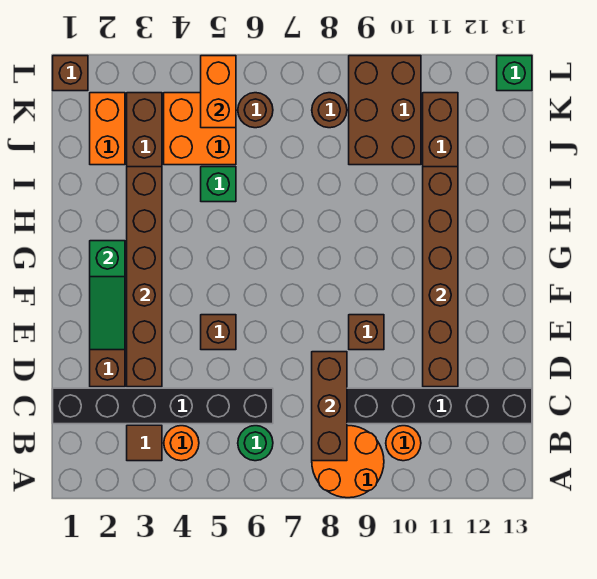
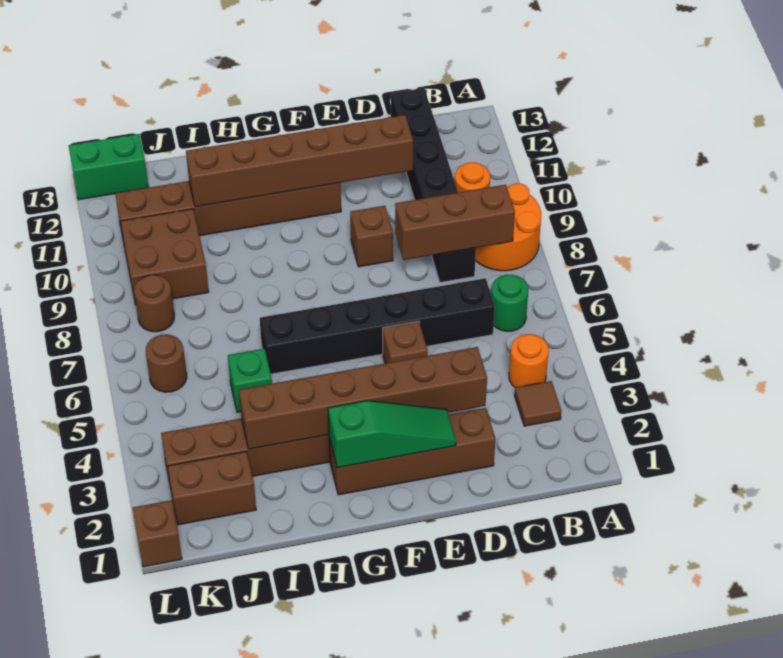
black brick C1:C6 level 1 -> black brick C6:H6 level 1
orange brick J2:K2 level 1 -> brown brick J2:K2 level 1
orange brick J4:K5 level 1 -> none
brown brick J9:L10 level 1 -> brown brick J9:K10 level 1
orange brick K5:L5 level 2 -> none
green brick L13 level 1 -> green brick K13:L13 level 1

